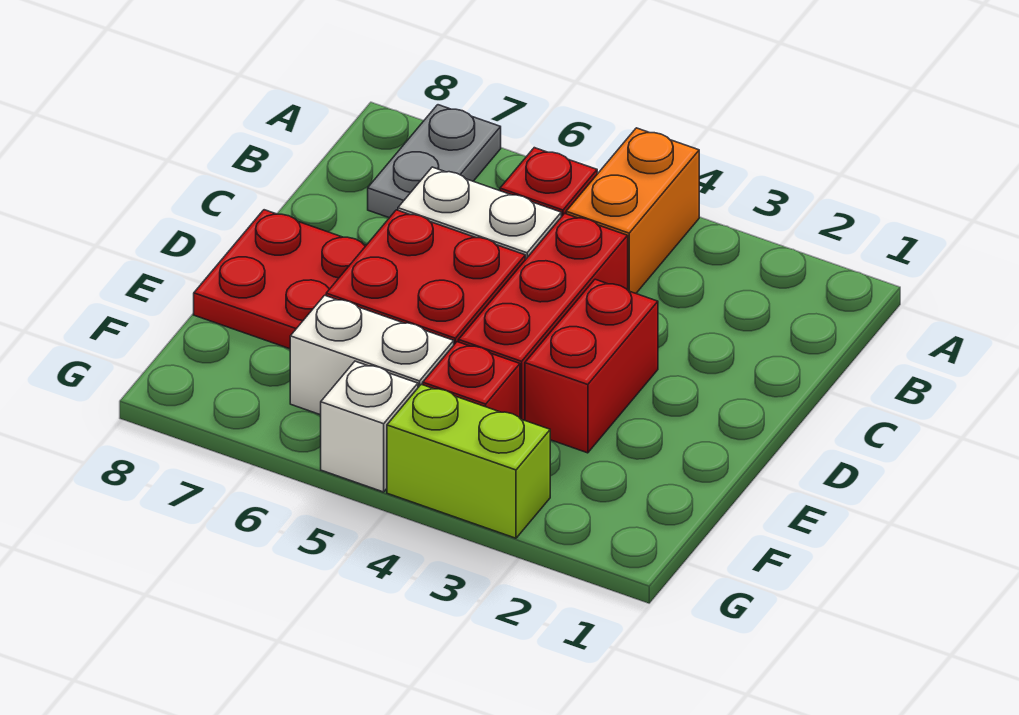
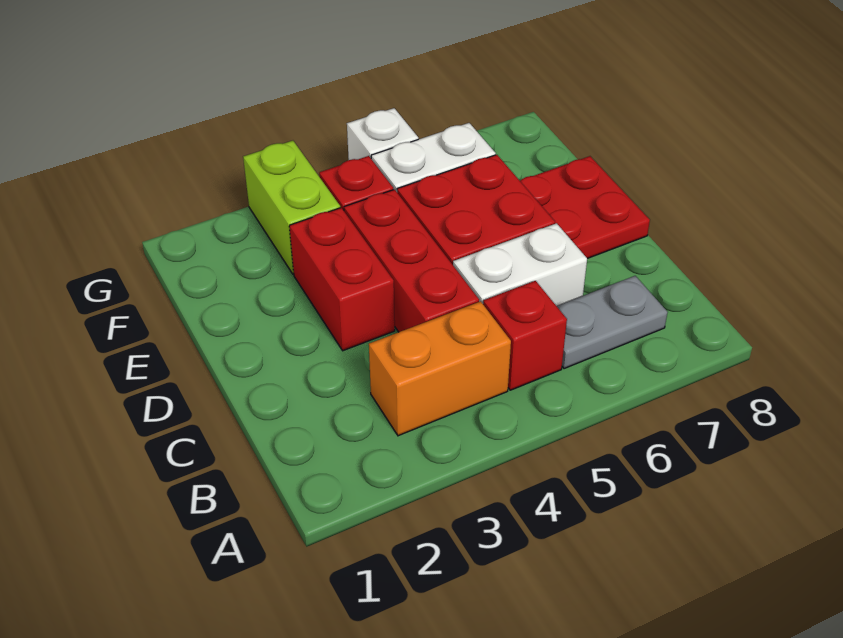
orange brick A4:B4 level 1 -> orange brick B3:B4 level 1
grey plate A7:B7 level 1 -> grey plate B6:B7 level 1
lime brick G3:G4 level 1 -> lime brick F3:G3 level 1

